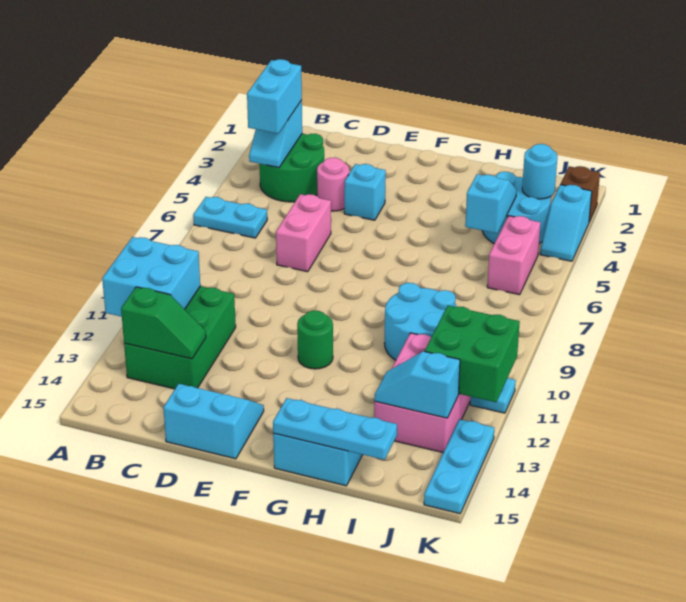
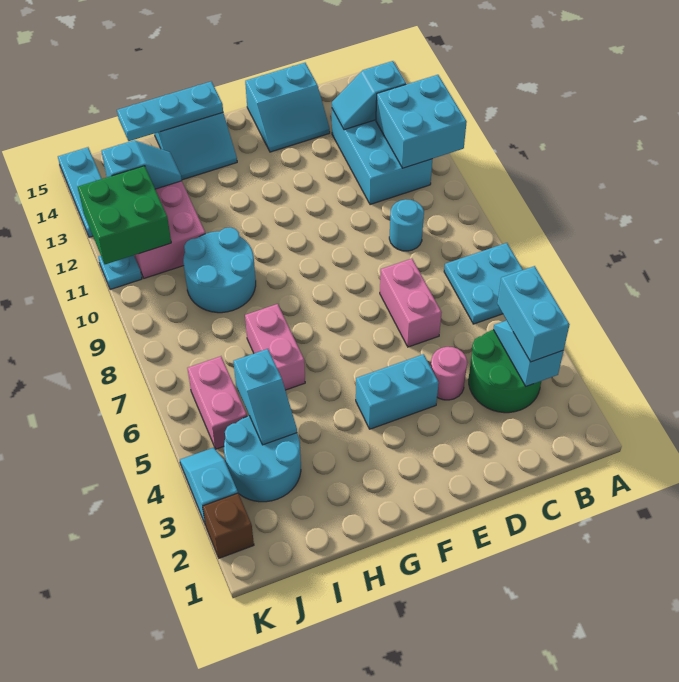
cyan plate A6:B6 level 1 -> cyan plate A6:B7 level 1
green brick B11:C13 level 1 -> cyan brick B11:C13 level 1
green slope B13:C13 level 2 top B -> cyan slope B13:C13 level 2 top B
cyan brick E4 level 1 -> cyan brick E4:F4 level 1
green round brick F11 level 1 -> none
none -> pink brick H6:H7 level 1
cyan round brick J3 level 2 -> cyan round brick C9 level 1

